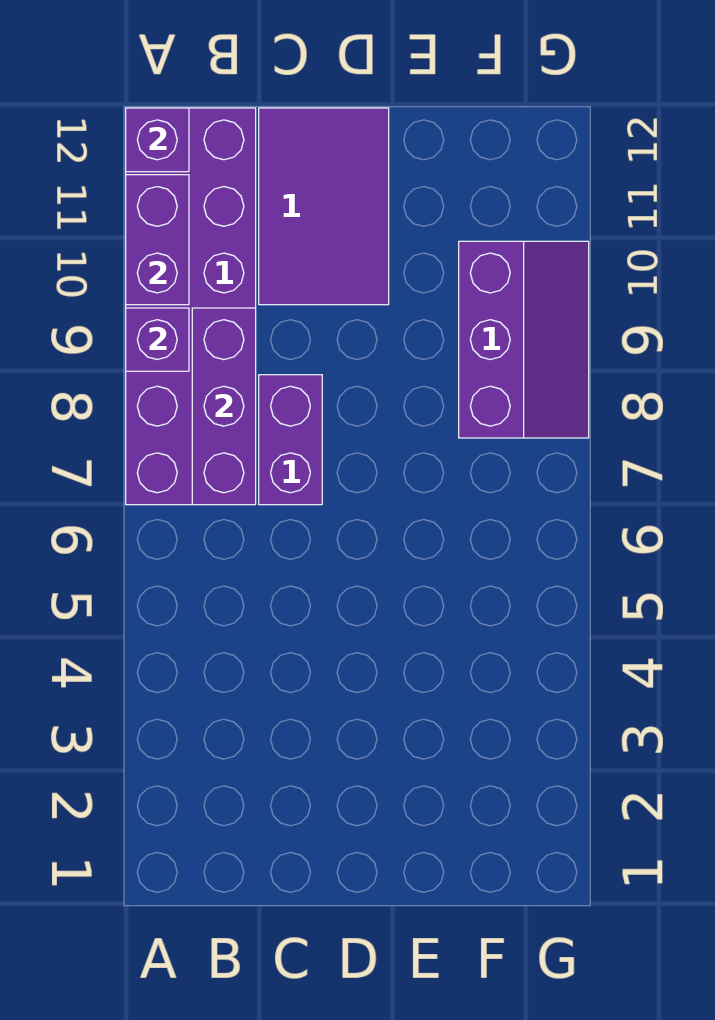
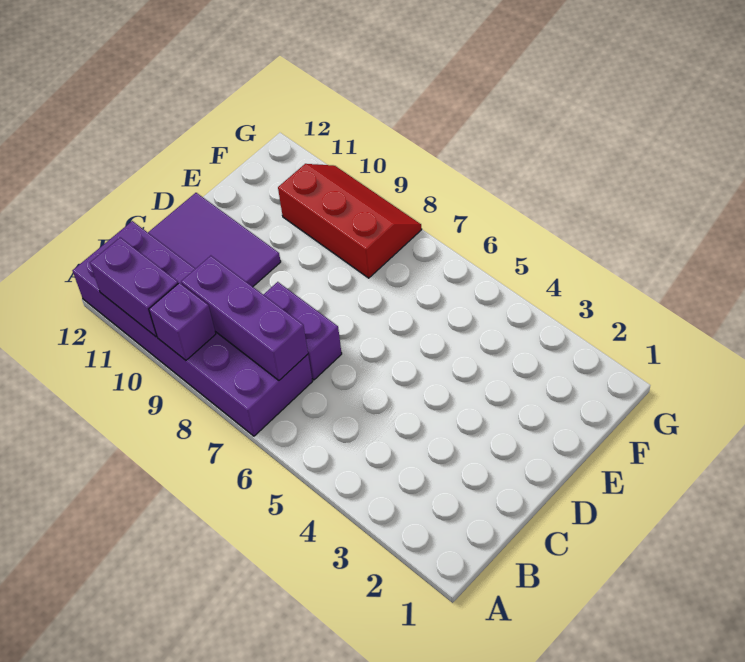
purple brick A12 level 2 -> none
purple slope F8:G10 level 1 top F -> red slope F8:G10 level 1 top F

